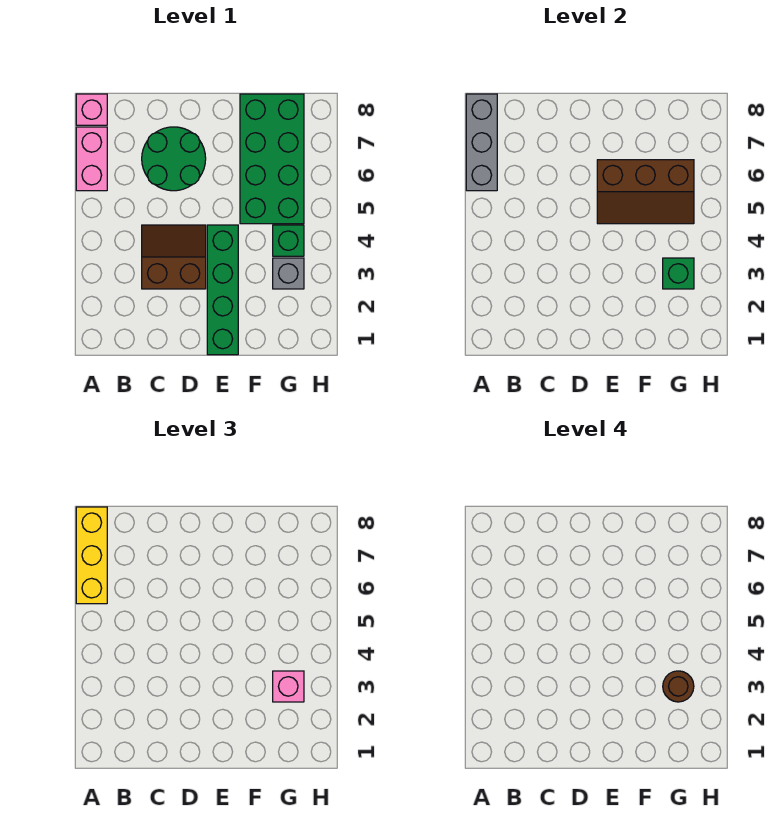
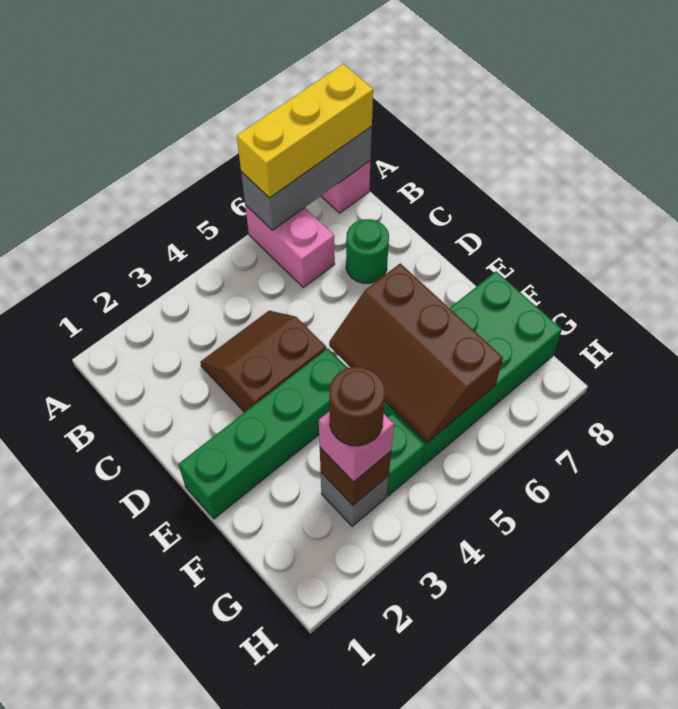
pink brick A6:A7 level 1 -> pink brick A6:B6 level 1
brown slope C3:D4 level 1 top 3 -> brown slope C3:D4 level 1 top D
green round brick C6:D7 level 1 -> green round brick C7 level 1
green brick G3 level 2 -> brown brick G3 level 2

